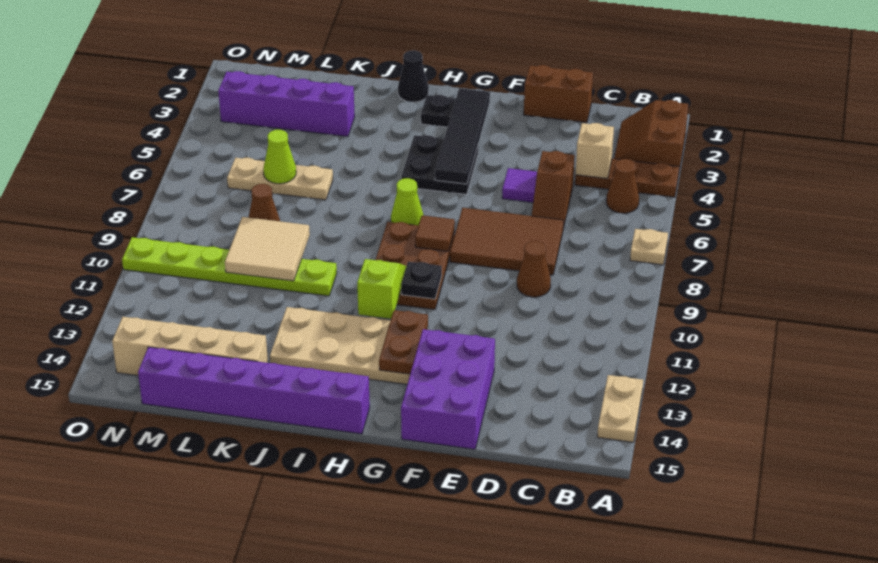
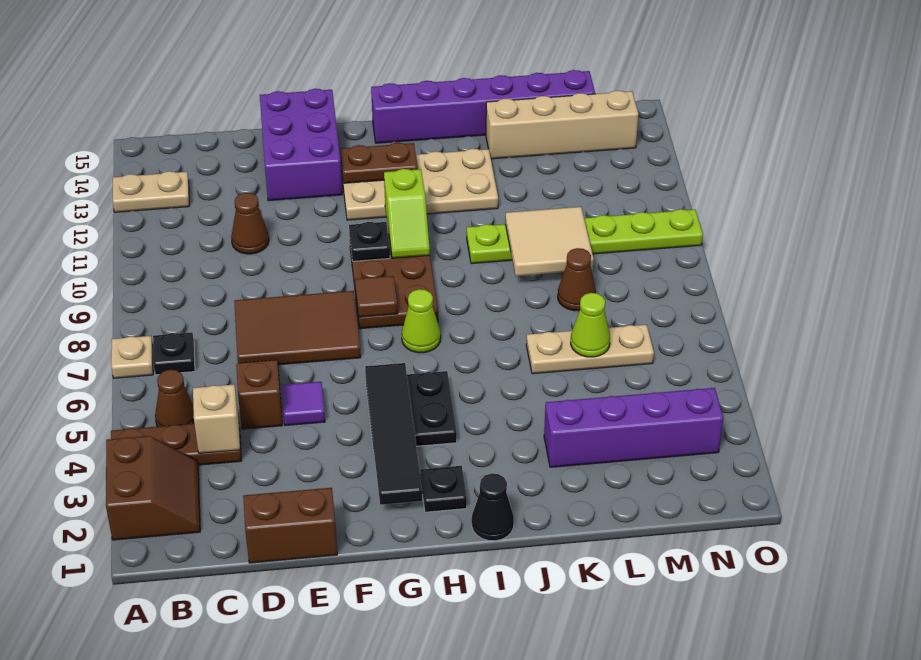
tan plate A13:A14 level 1 -> tan plate A13:B13 level 1
none -> black plate B7 level 1
brown cone D9 level 1 -> brown cone D11 level 1
brown plate G12:G13 level 2 -> brown plate G13:H13 level 2

